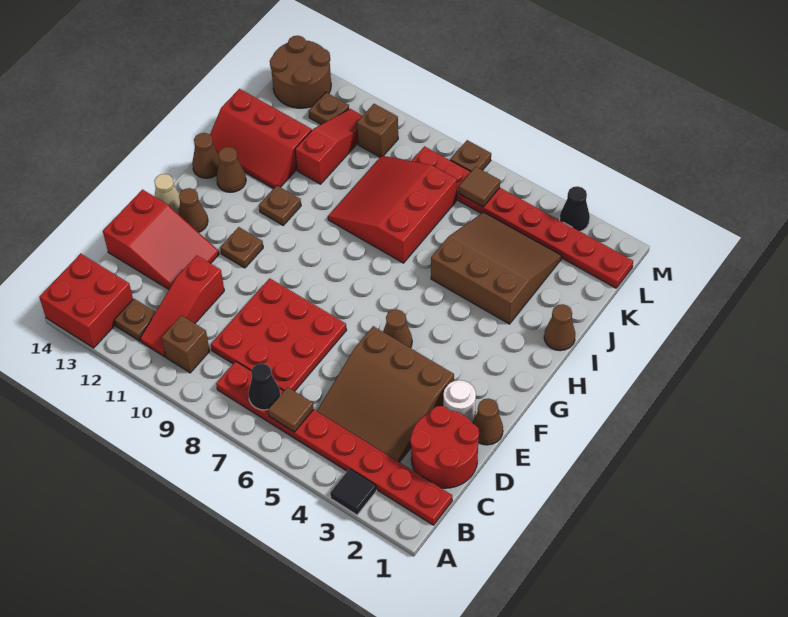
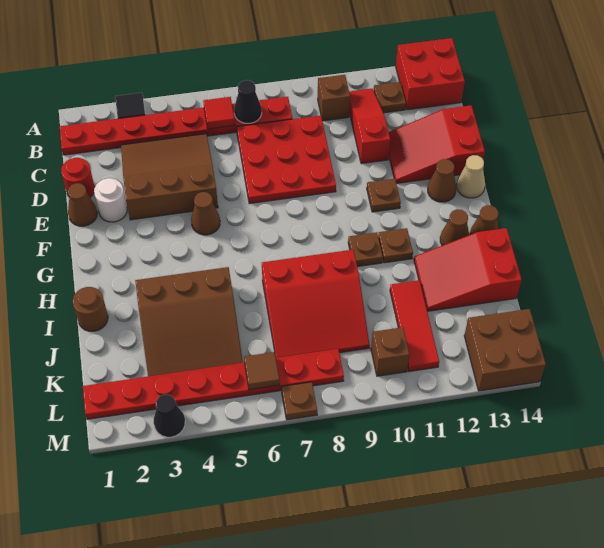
brown tile B6 level 2 -> red tile B6 level 2
red round brick C1:D2 level 1 -> red round brick D1 level 1
brown cone I1 level 1 -> brown round brick I1 level 1
red slope I7:K9 level 1 top 7 -> red slope I7:K9 level 1 top I
red slope I12:J14 level 1 top J -> red slope I12:J14 level 1 top 14
red slope J11:L11 level 1 top J -> red tile J11:L11 level 1
brown plate L12 level 1 -> brown plate H10 level 1
brown round brick L13:M14 level 1 -> brown brick L13:M14 level 1

